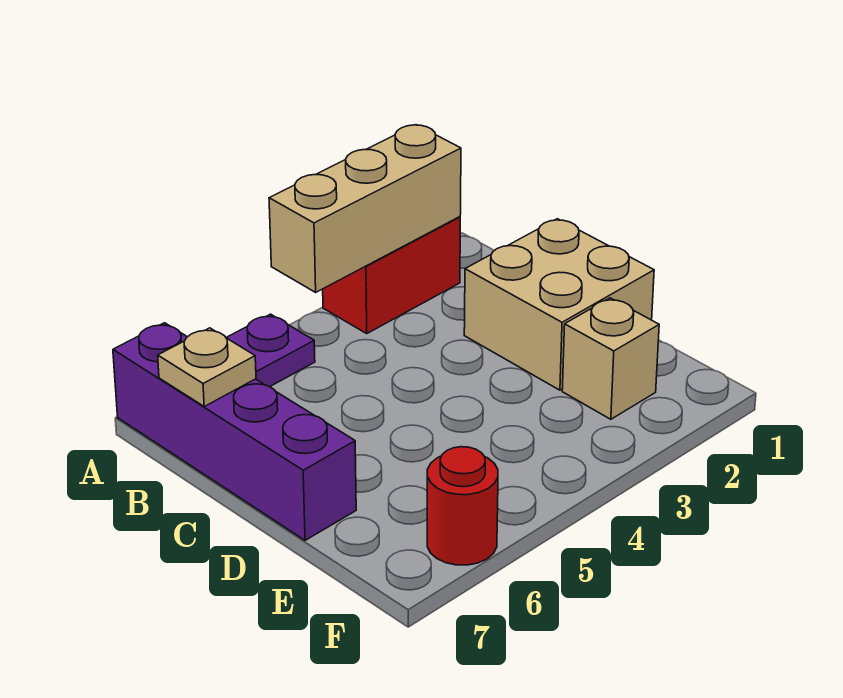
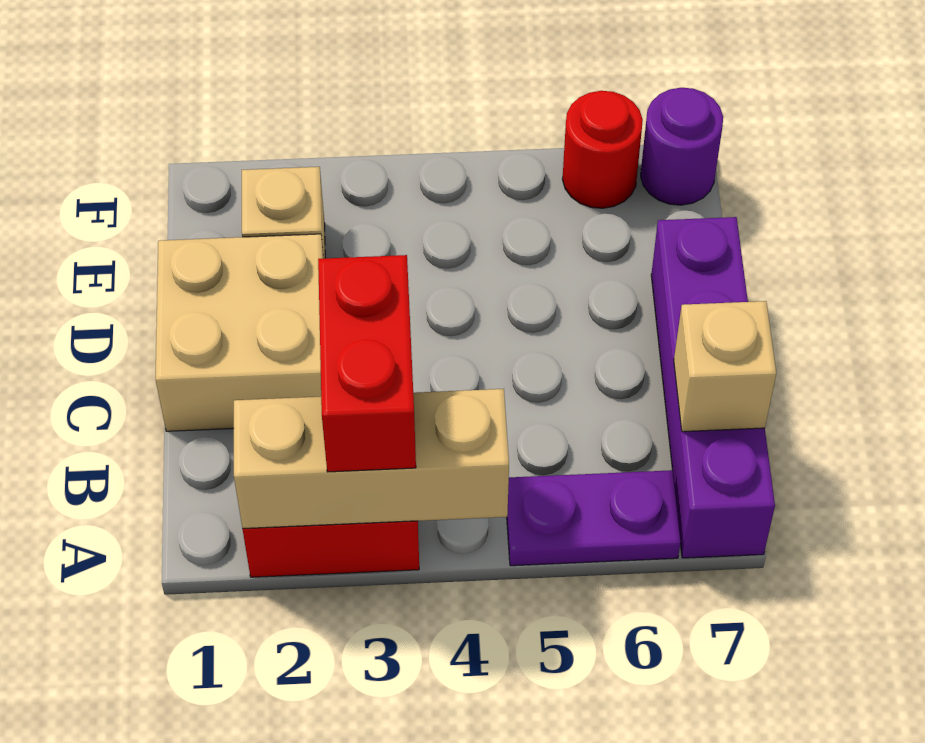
none -> red brick A3:B3 level 3
tan plate B7 level 2 -> tan brick B7 level 2
none -> purple round brick F7 level 1

